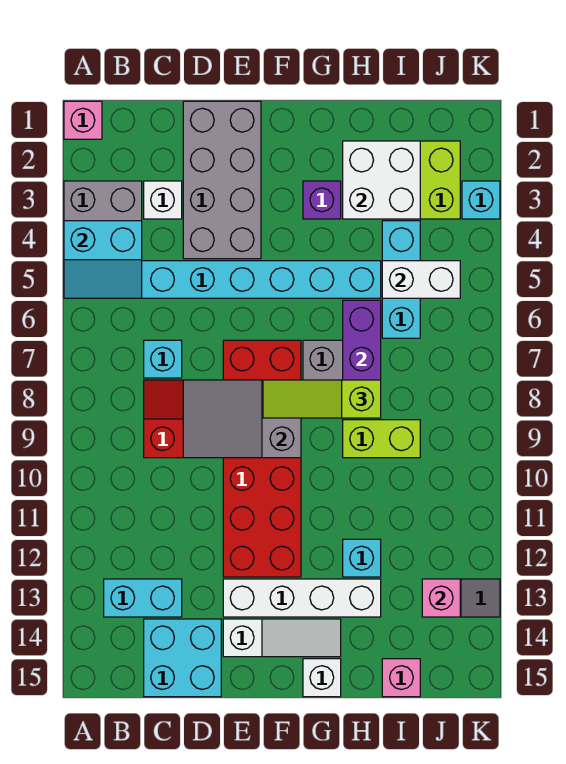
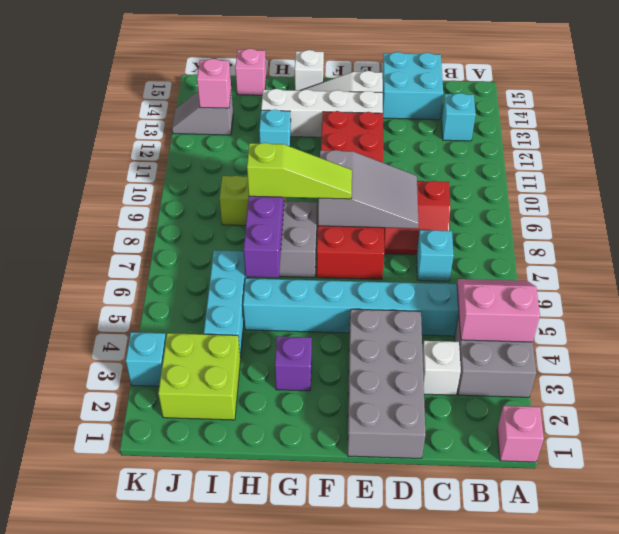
cyan slope A4:B5 level 2 top 4 -> pink slope A4:B5 level 2 top 4
cyan brick B13:C13 level 1 -> cyan brick B13 level 1
white brick H2:I3 level 2 -> none
white brick I5:J5 level 2 -> none

